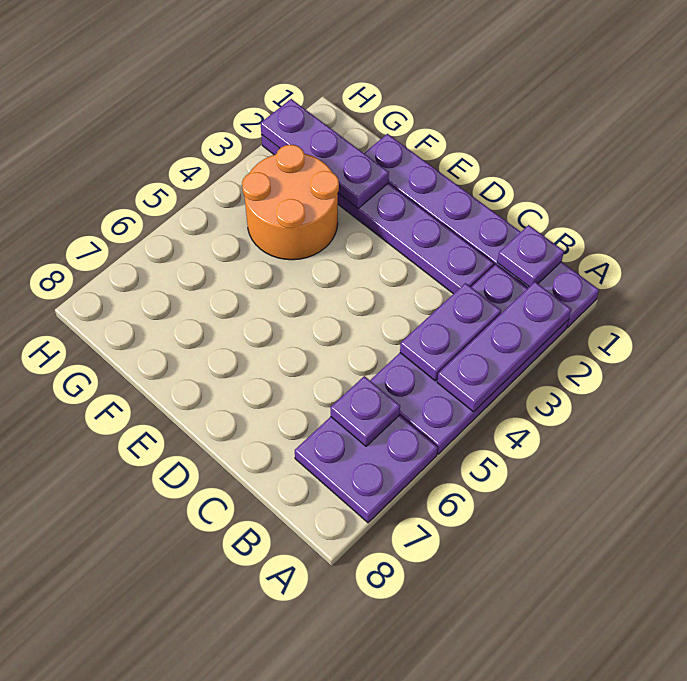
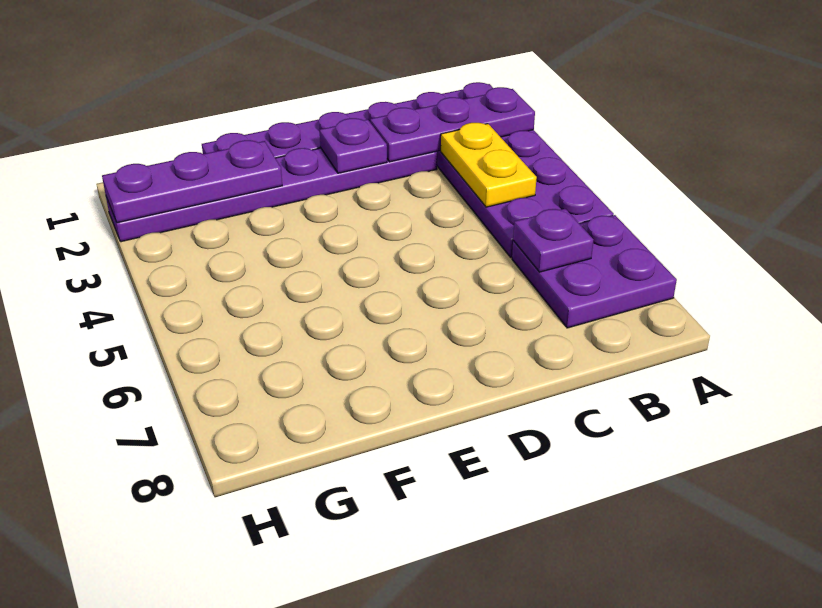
purple plate A2:A4 level 2 -> purple plate A2:C2 level 2
purple plate B1 level 2 -> purple plate D2 level 2
purple plate B3:B4 level 2 -> yellow plate B3:B4 level 2
orange round brick F3:G4 level 1 -> none

